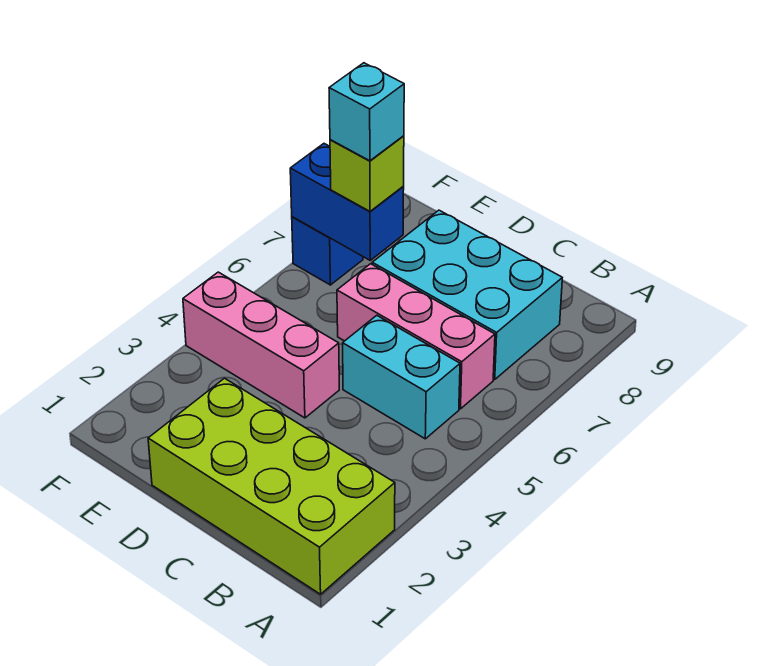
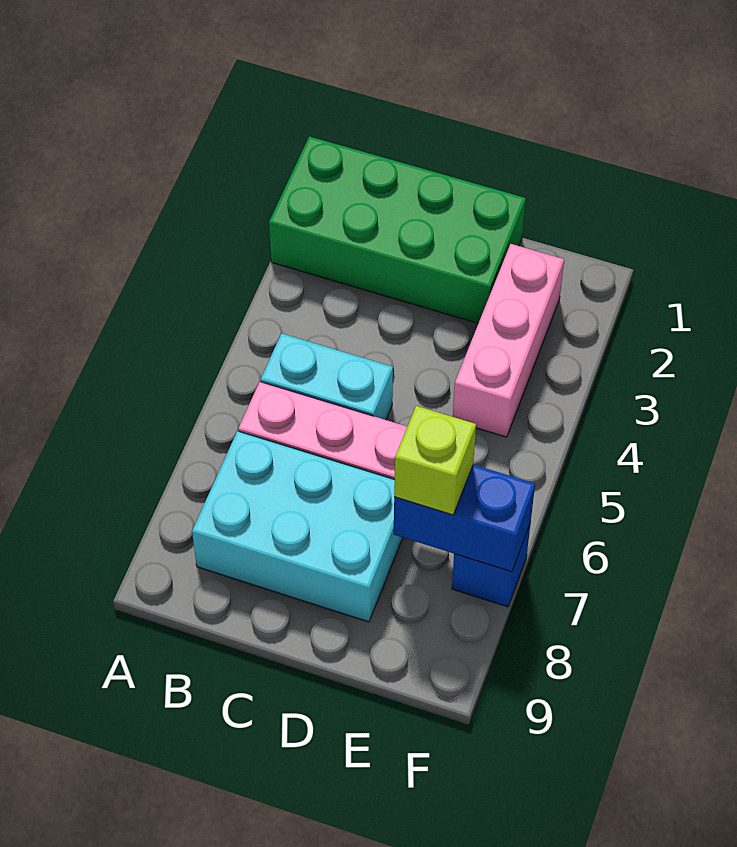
lime brick A1:D2 level 1 -> green brick A1:D2 level 1
pink brick D4:F4 level 1 -> pink brick E2:E4 level 1
cyan brick E7 level 4 -> none

